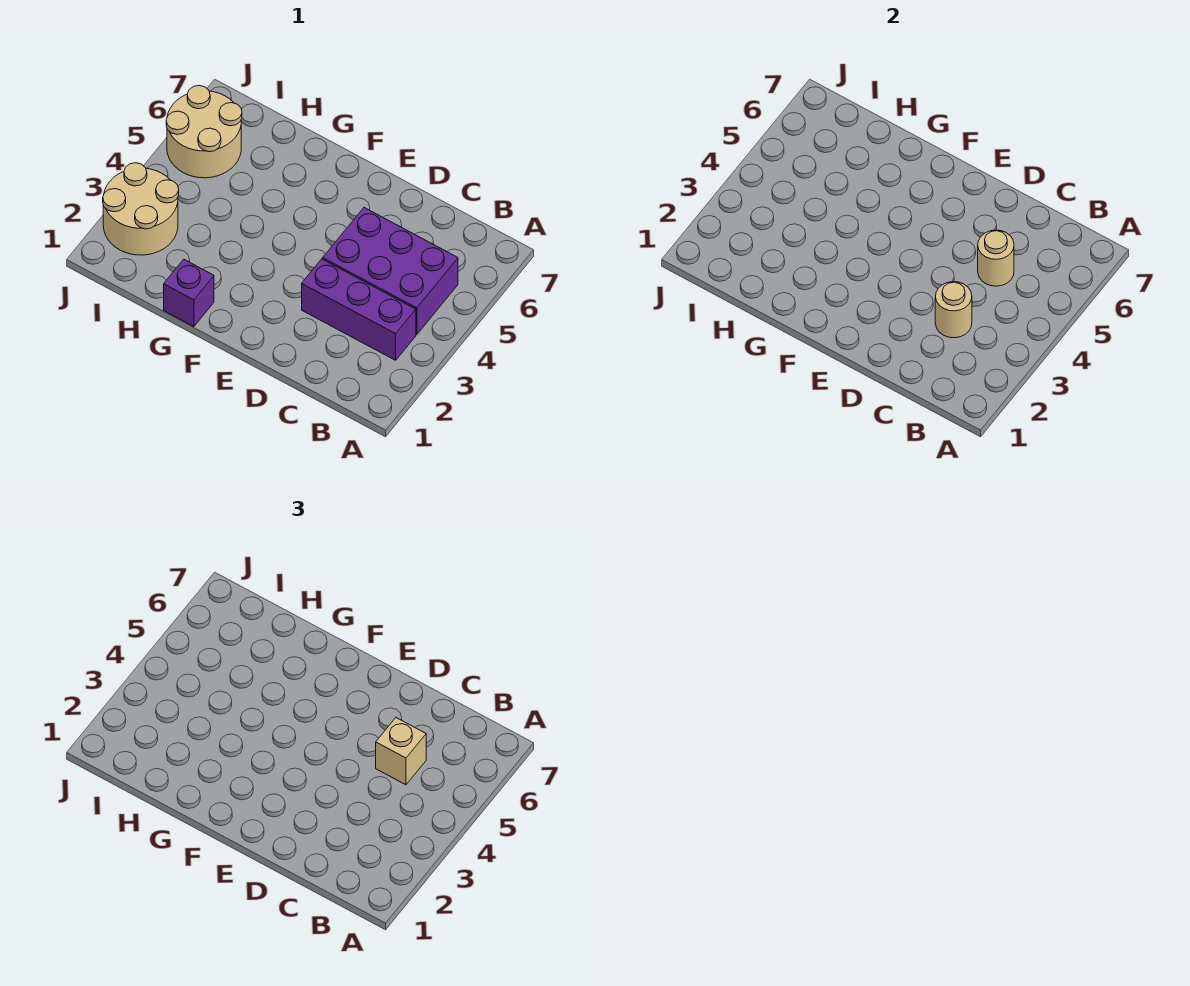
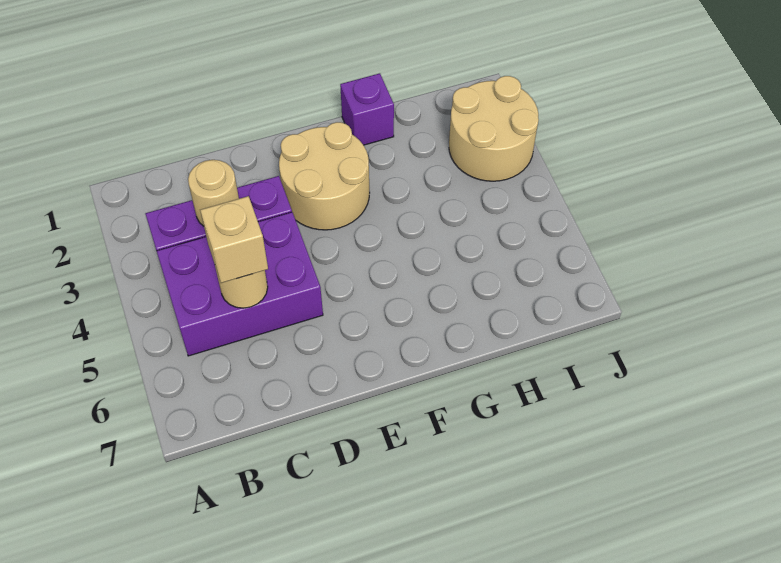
tan round brick I5:J6 level 1 -> tan round brick E2:F3 level 1

